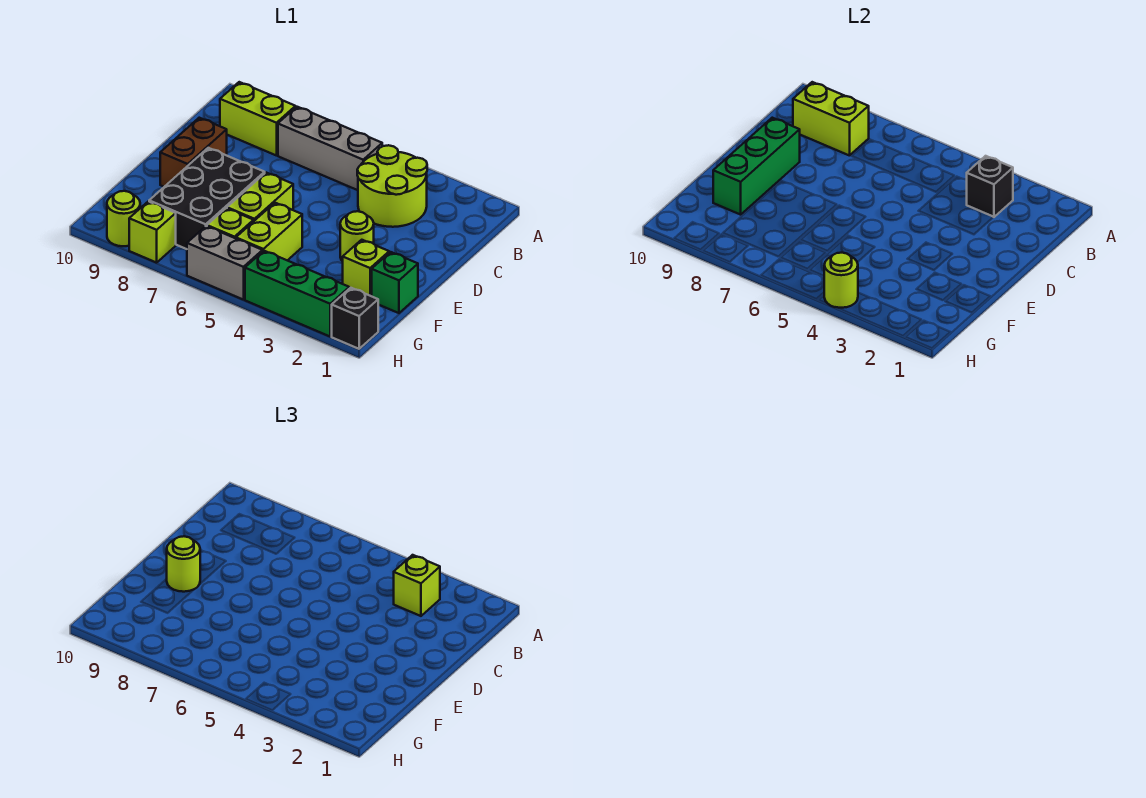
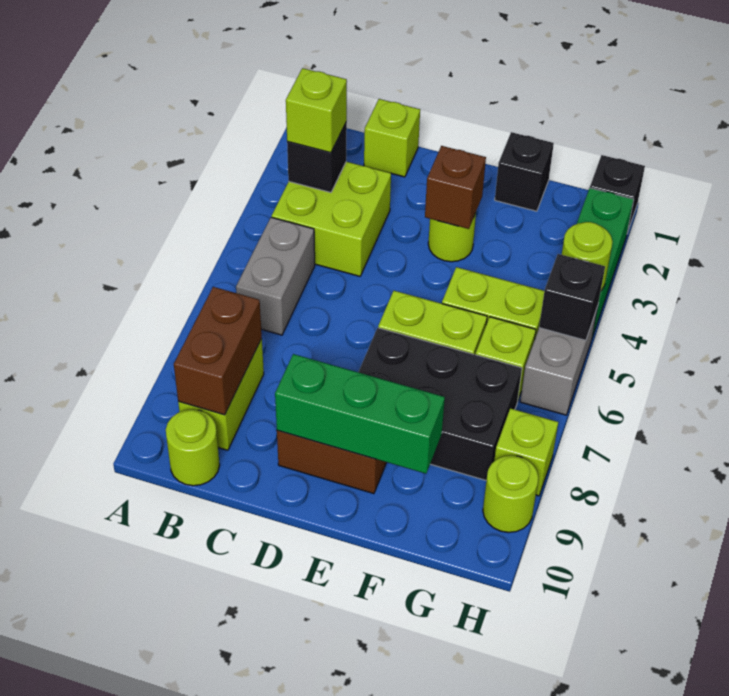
lime round brick B3:C4 level 1 -> lime brick B3:C4 level 1
grey brick B5:B7 level 1 -> grey brick B5:B6 level 1
lime brick B8:B9 level 2 -> brown brick B8:B9 level 2
none -> brown brick E3 level 2
lime round brick E9 level 3 -> lime round brick B10 level 1
green brick F1 level 1 -> black brick F1 level 1
lime brick F2 level 1 -> lime brick C1 level 1
none -> black brick H5 level 2

